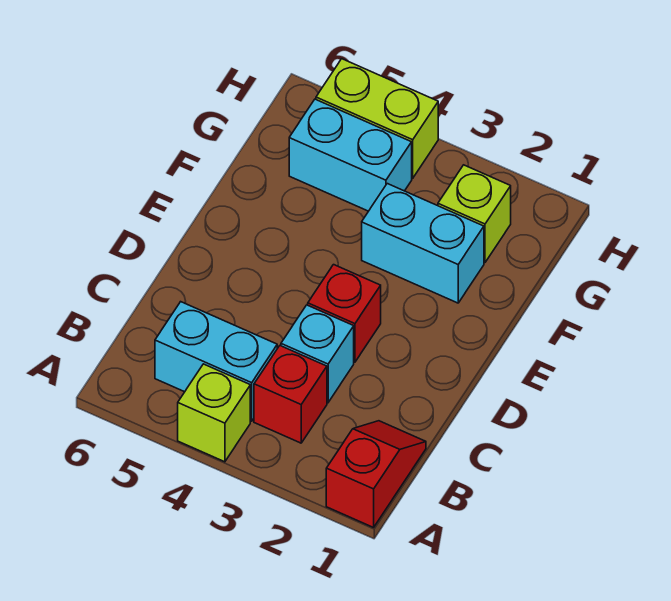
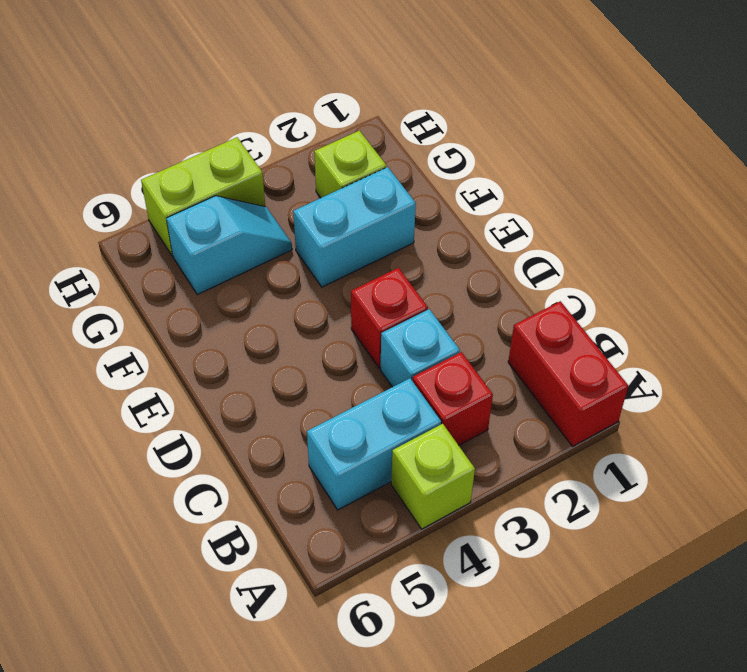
red slope A1:B1 level 1 top A -> red brick A1:B1 level 1
cyan brick G4:G5 level 1 -> cyan slope G4:G5 level 1 top 5

